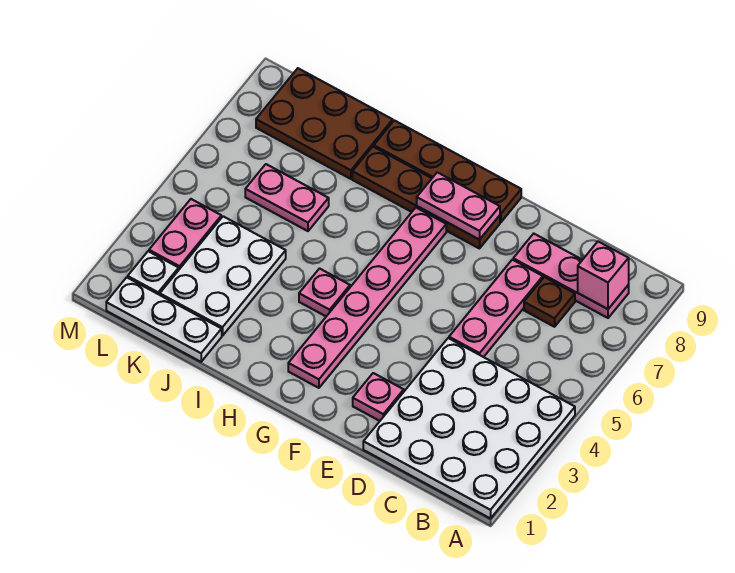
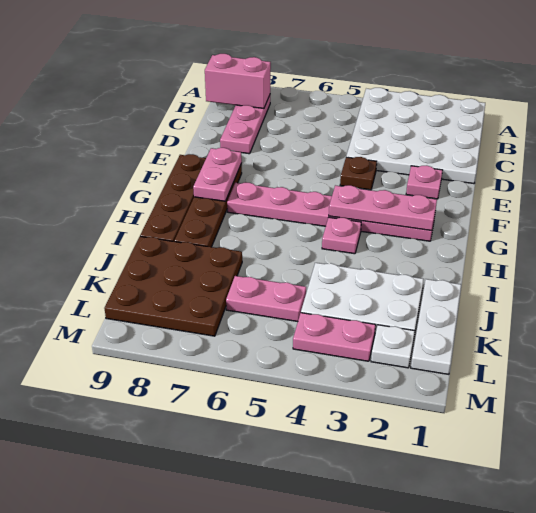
pink brick B8 level 2 -> pink brick B8:B9 level 2
brown plate C7 level 1 -> brown plate E4 level 1
pink plate D5:D7 level 1 -> pink plate G2:G4 level 2
pink plate J6:K6 level 1 -> pink plate K5:K6 level 1
brown plate J8:L9 level 1 -> brown plate J7:L9 level 1

